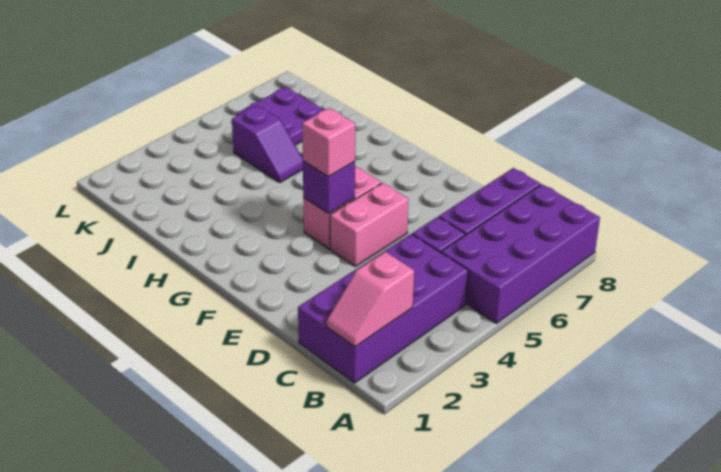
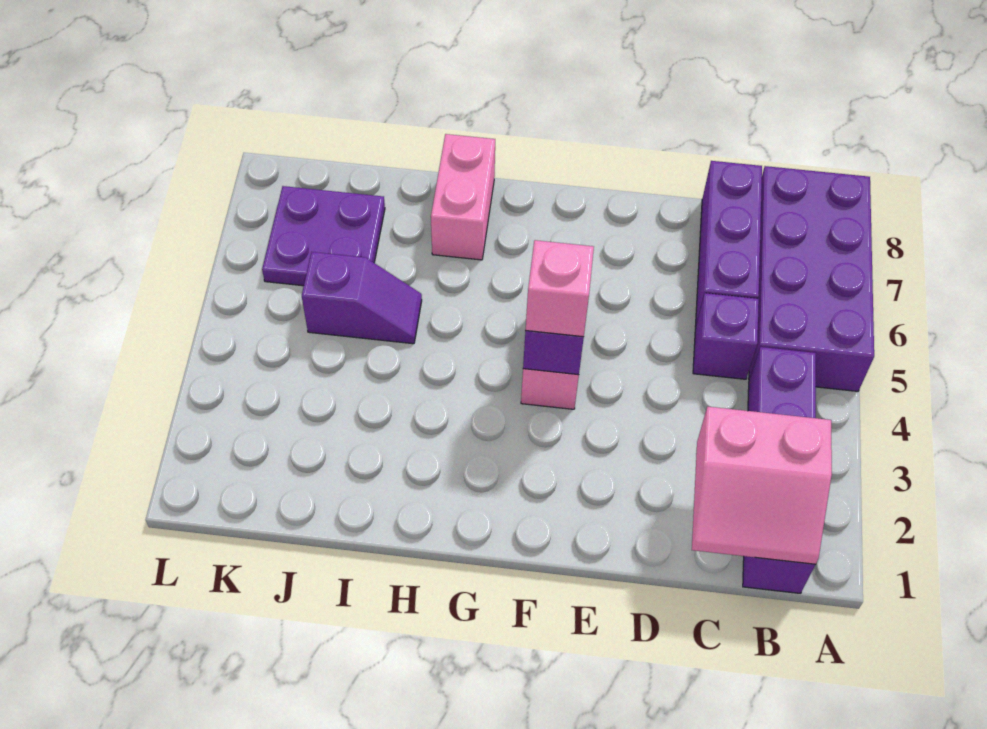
purple brick B1:C4 level 1 -> purple brick B1:B4 level 1
pink slope B1:B2 level 2 top 2 -> pink slope B1:C2 level 2 top 2
pink brick E4:E5 level 1 -> pink brick H7:H8 level 1

